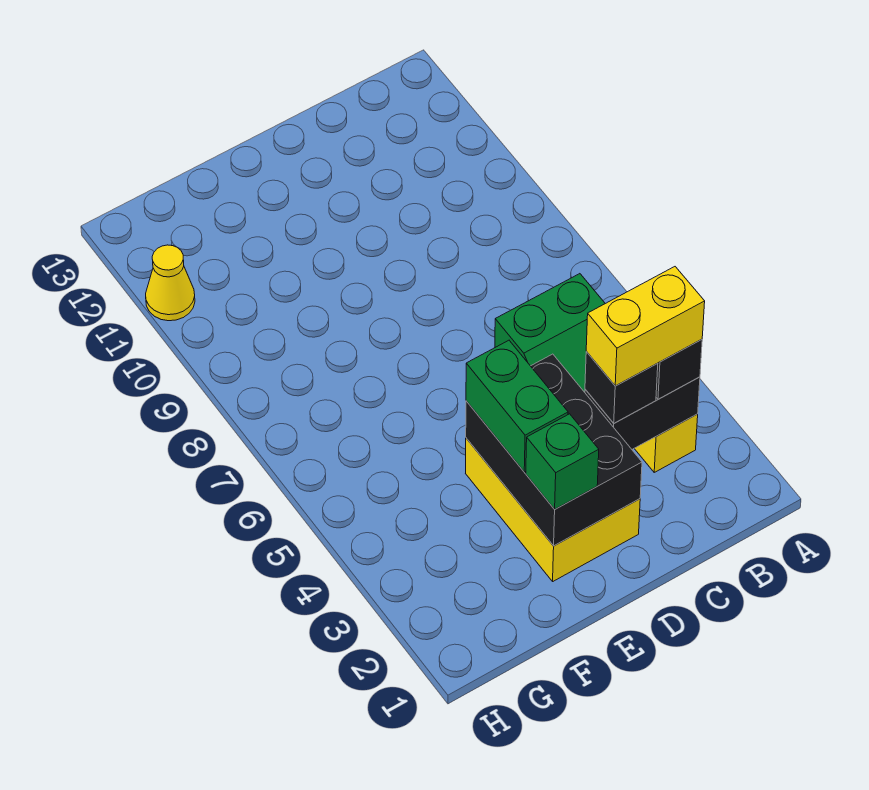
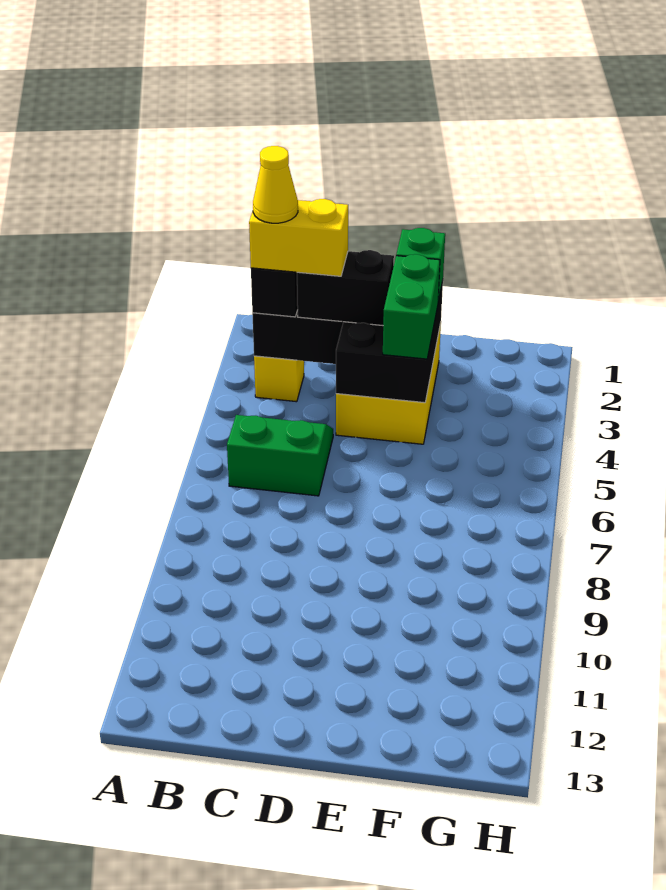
black brick C3 level 3 -> black brick C3:D3 level 3
yellow cone H11 level 1 -> yellow cone B3 level 5

